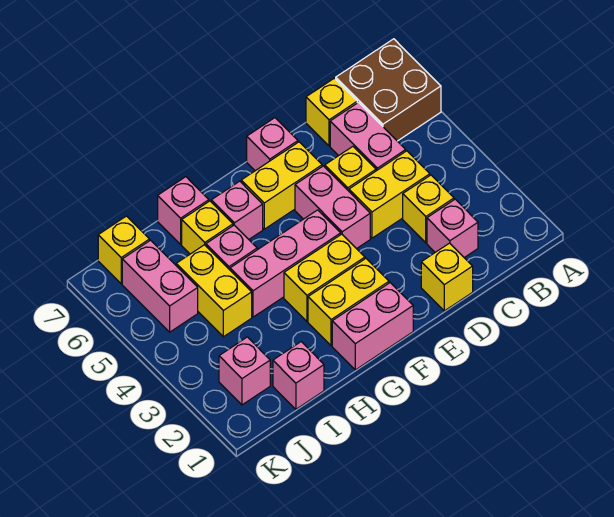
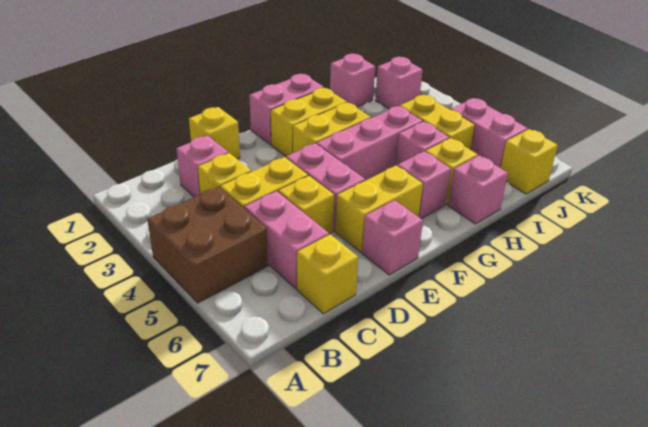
brown brick A6:B7 level 1 -> brown brick A4:B5 level 1

